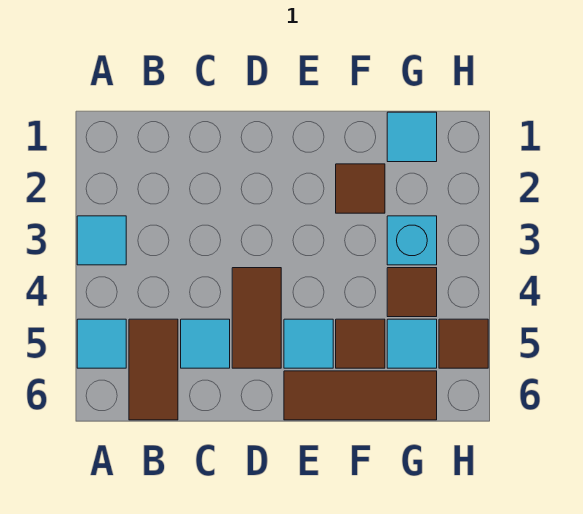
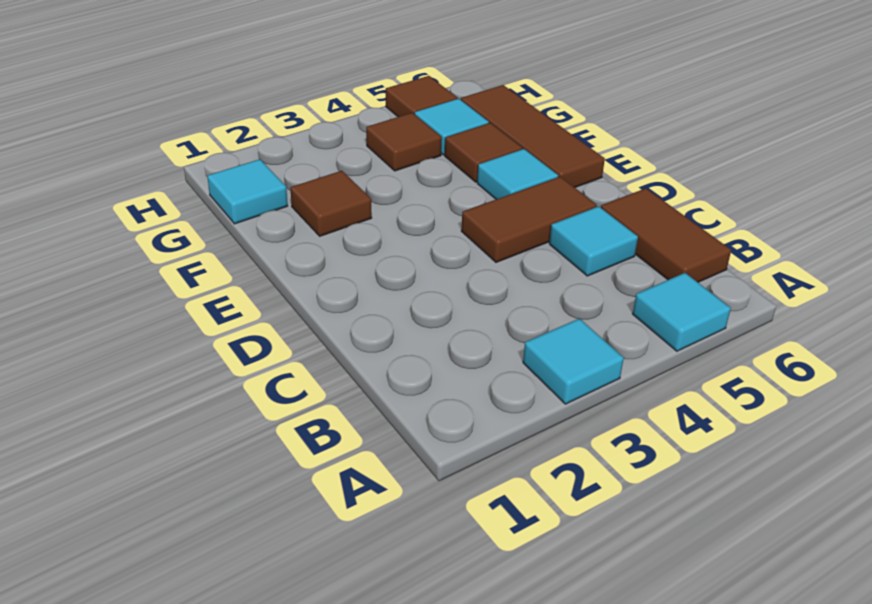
brown tile B5:B6 level 1 -> brown tile B6:C6 level 1
cyan brick G3 level 1 -> none

